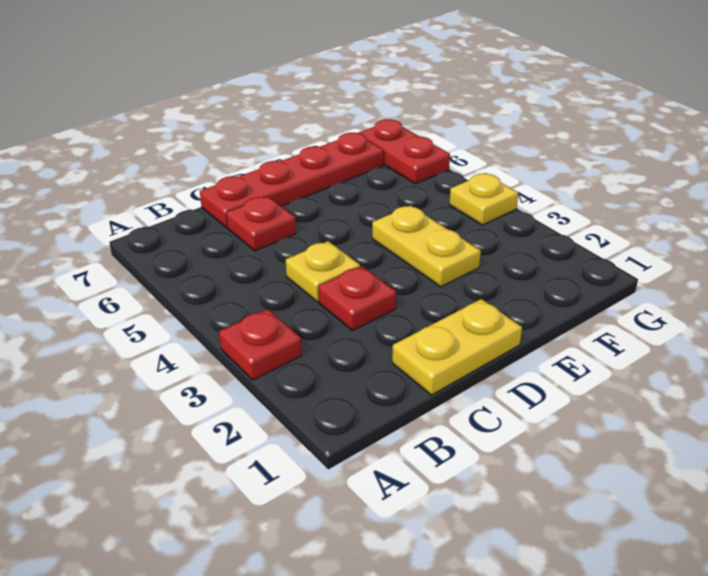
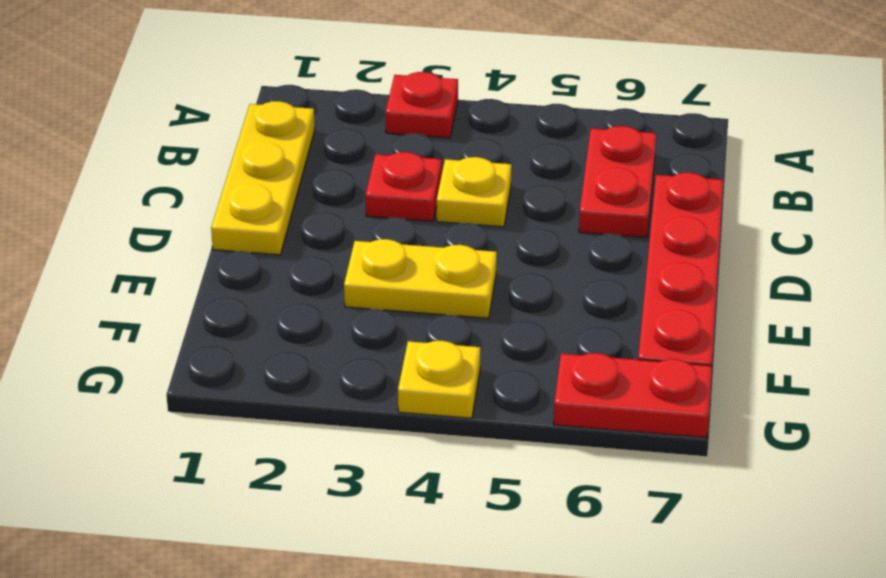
yellow plate C1:D1 level 1 -> yellow plate B1:D1 level 1
red plate C6 level 1 -> red plate B6:C6 level 1

